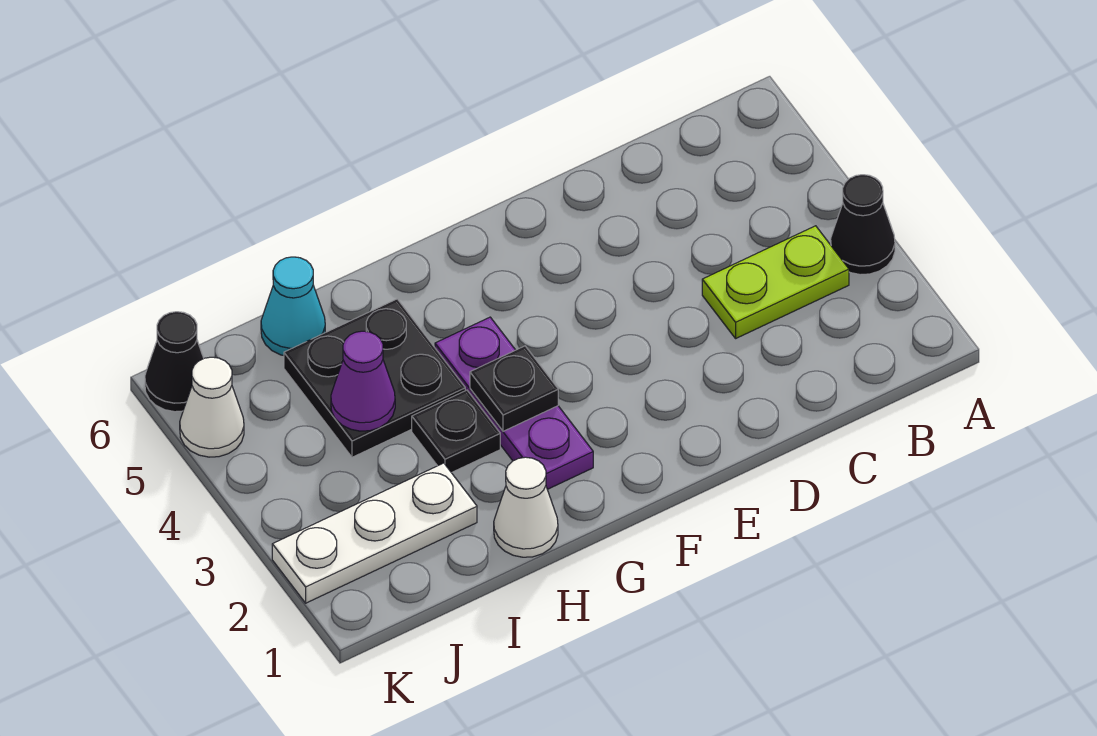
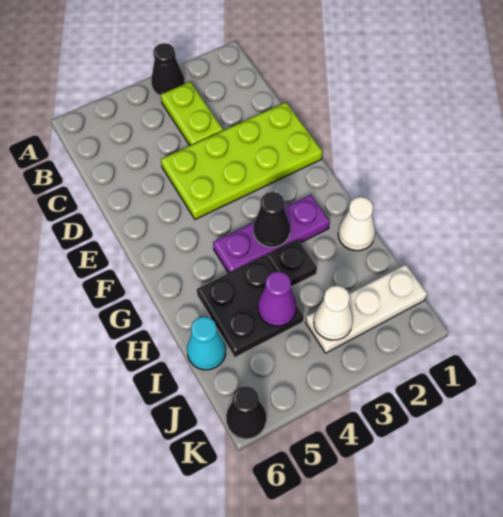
none -> lime plate D1:E4 level 1
black plate G3 level 2 -> black cone G3 level 2
white plate I2:K2 level 1 -> white plate J1:J3 level 1
white cone K5 level 1 -> white cone J3 level 2

